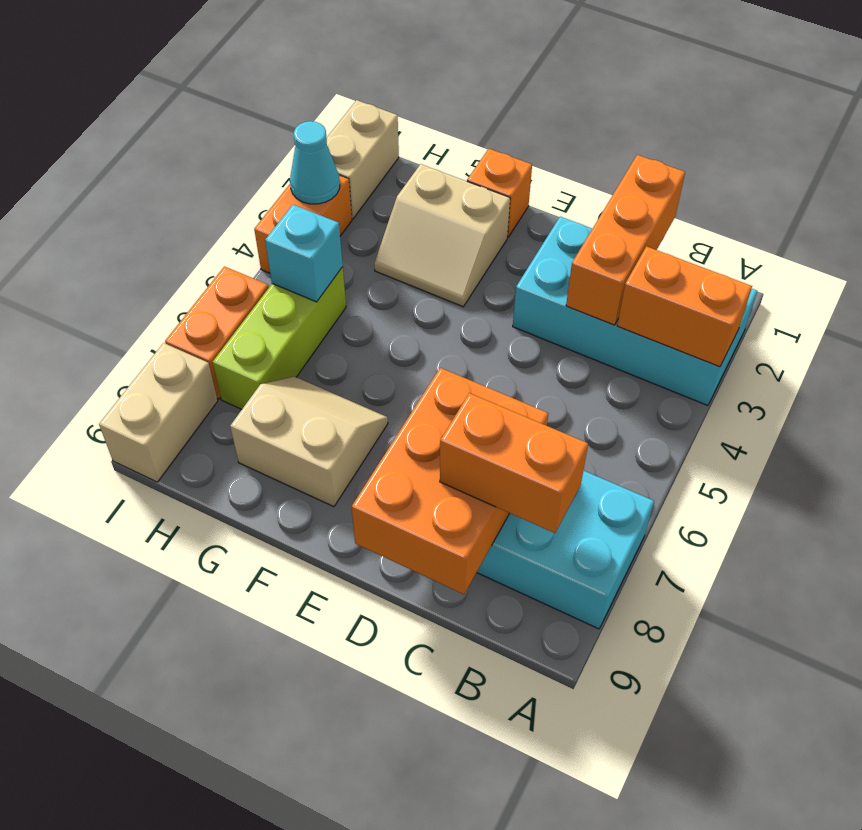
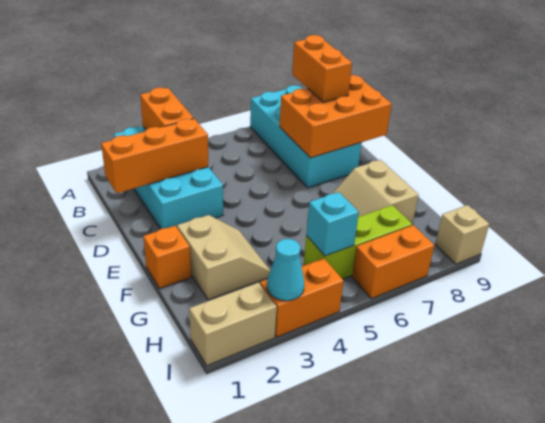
tan brick I8:I9 level 1 -> tan brick I9 level 1

